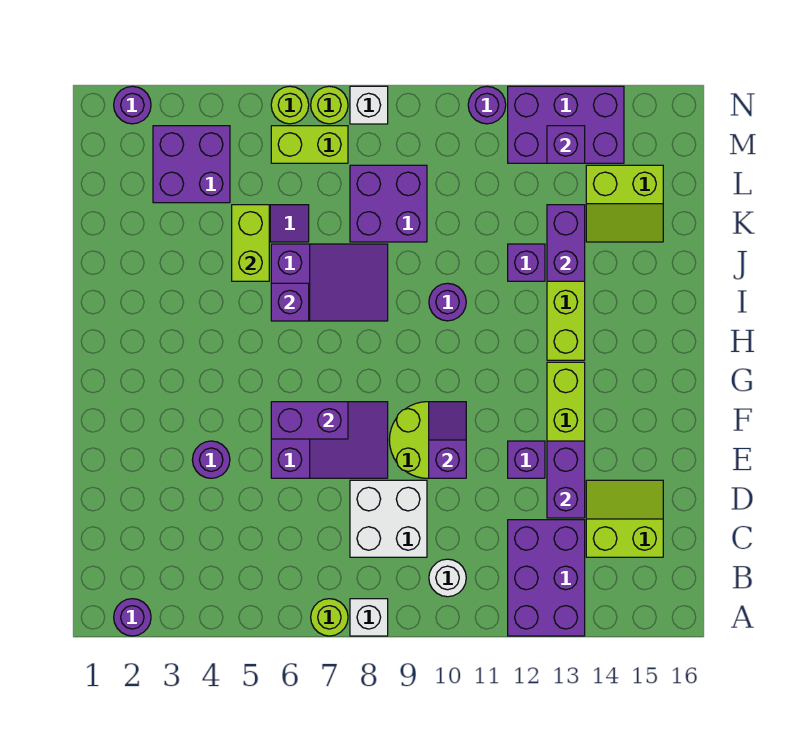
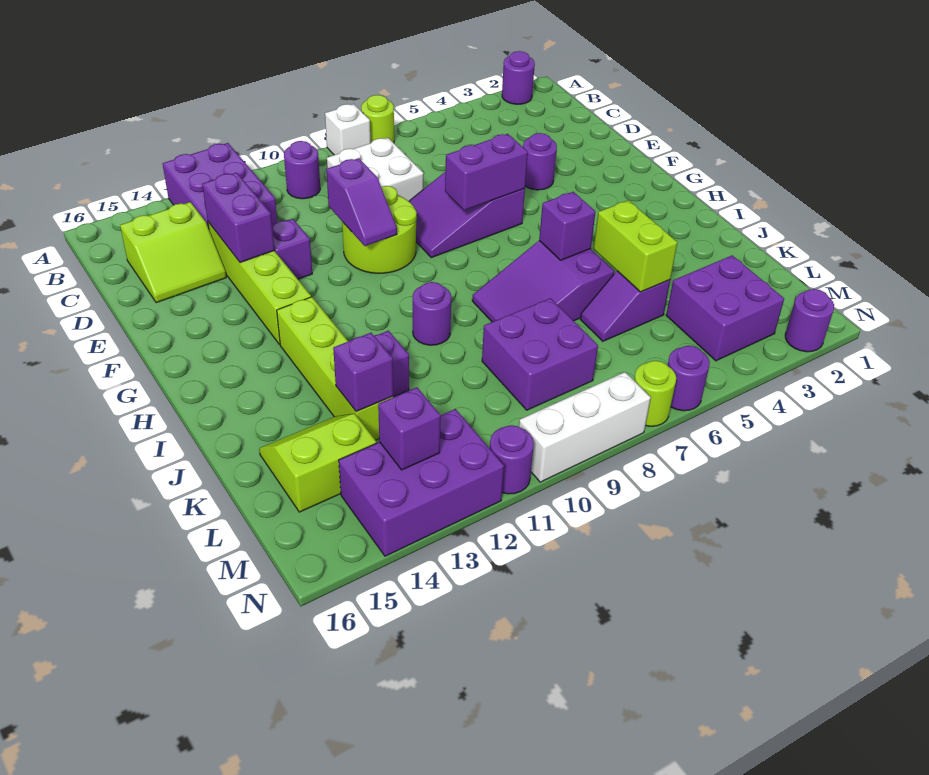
white round brick B10 level 1 -> purple round brick B10 level 1
purple brick J13:K13 level 2 -> purple brick K13 level 2
lime brick M6:M7 level 1 -> none
lime round brick N6 level 1 -> purple round brick N6 level 1
white brick N8 level 1 -> white brick N8:N10 level 1

